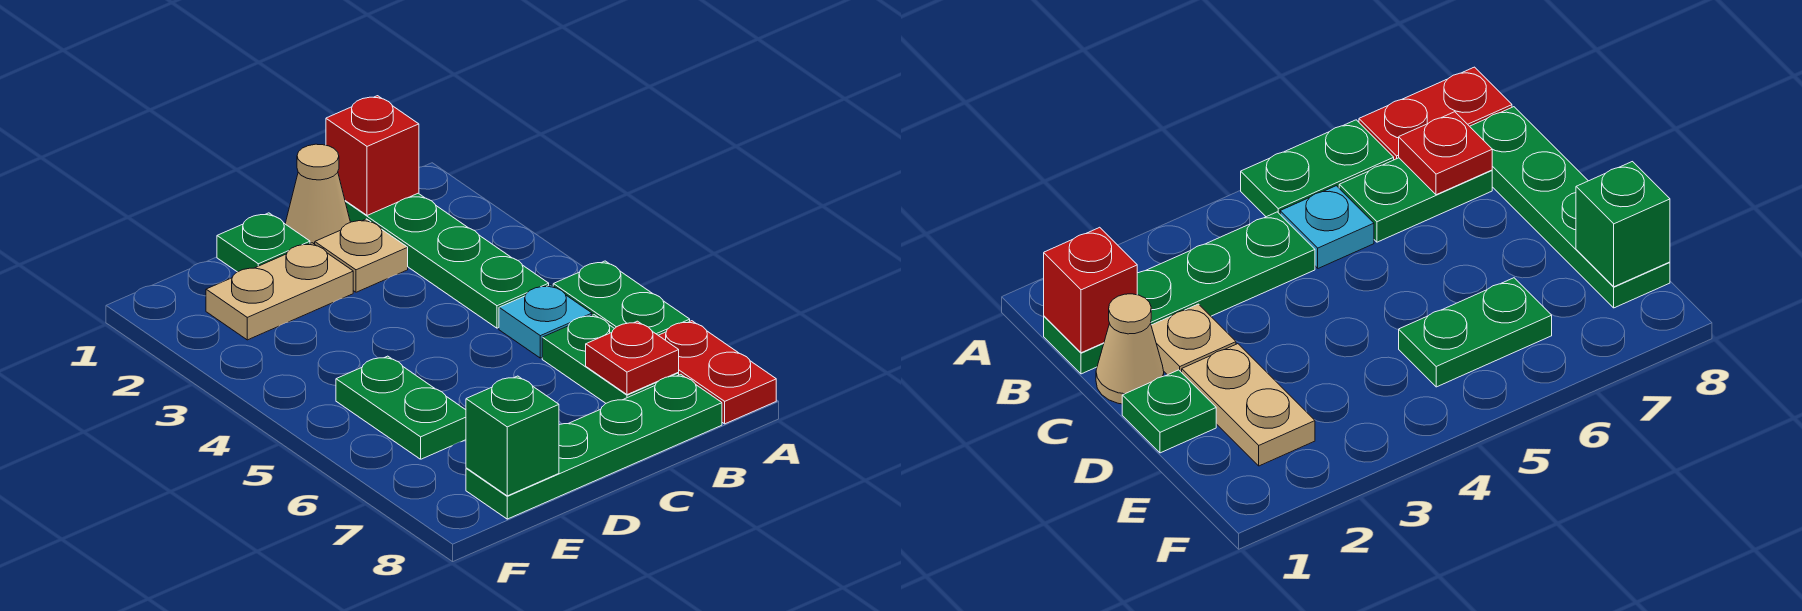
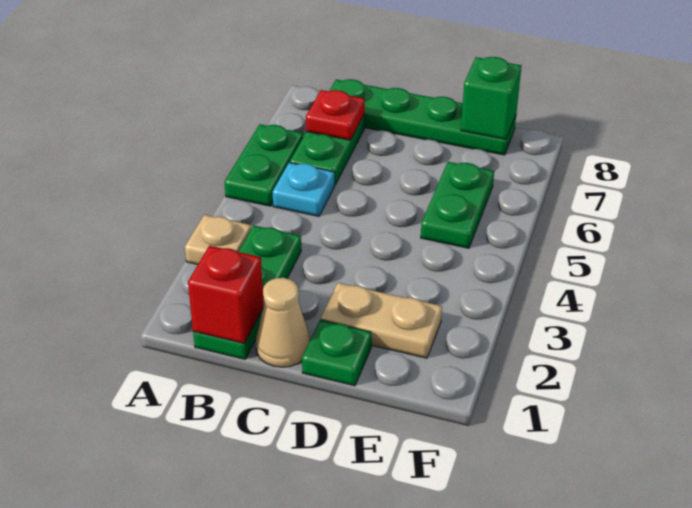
red plate A7:A8 level 1 -> none
green plate B1:B4 level 1 -> green plate B1:B3 level 1
tan plate C2 level 1 -> tan plate A3 level 1

